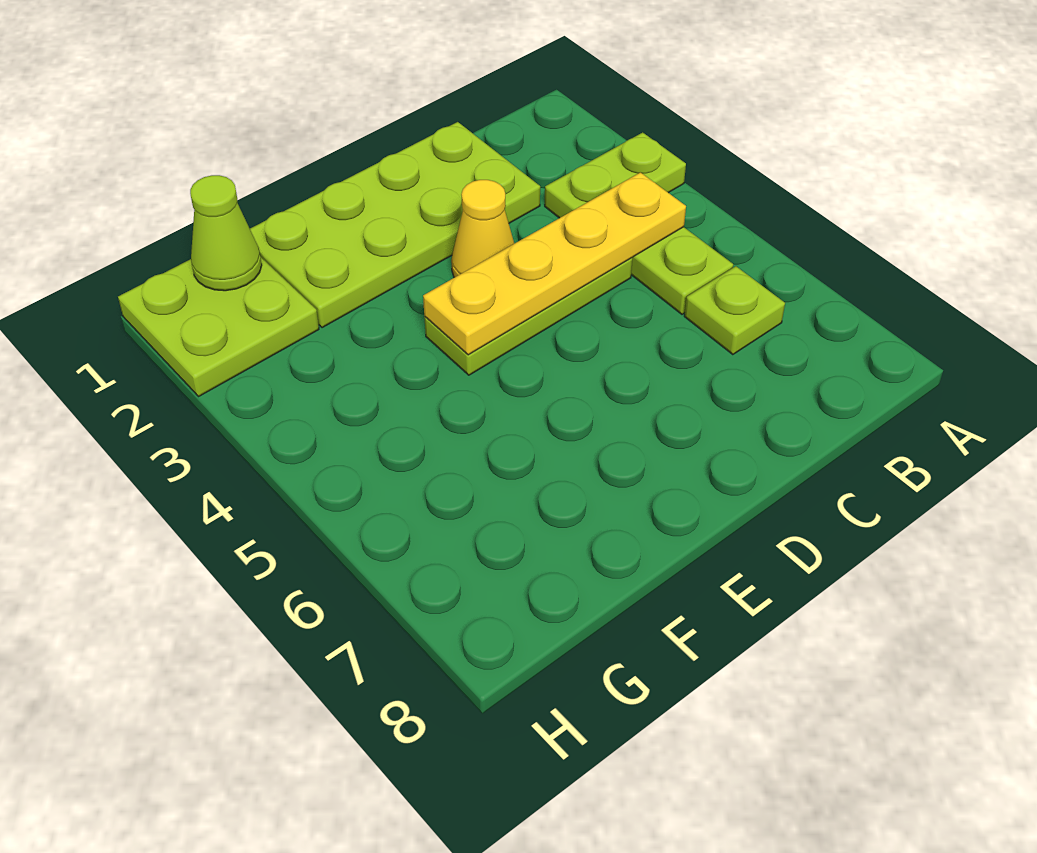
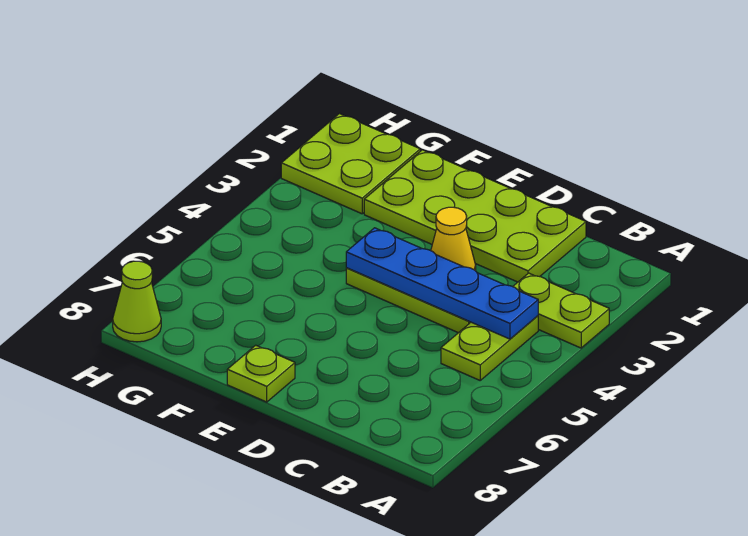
yellow plate B4:E4 level 2 -> blue plate B4:E4 level 2
lime plate B6 level 1 -> lime plate E8 level 1
lime cone G1 level 2 -> lime cone H8 level 1

